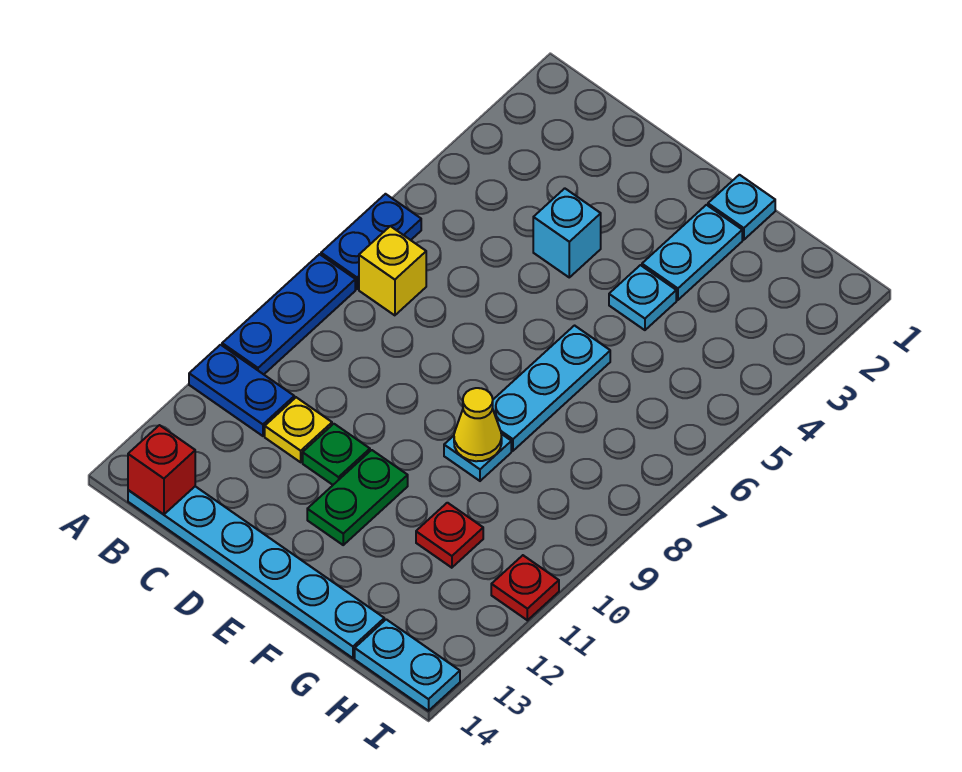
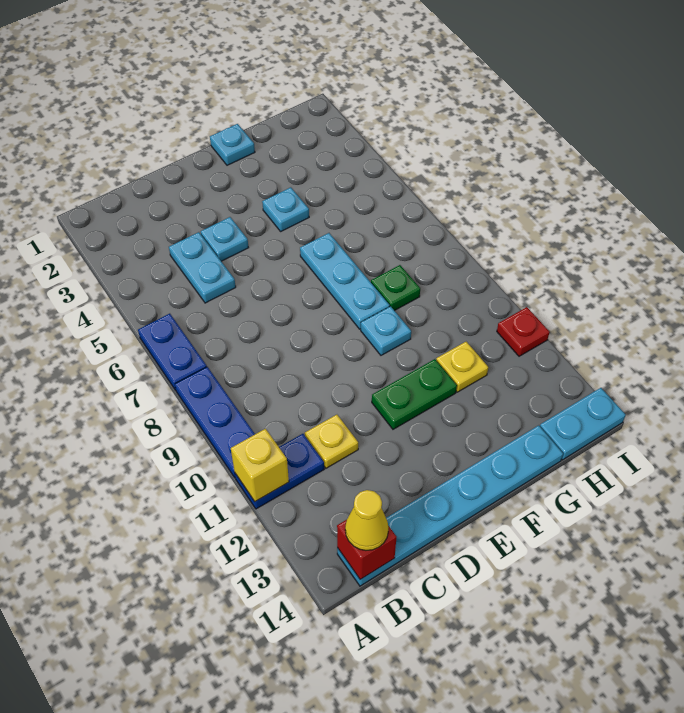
yellow brick B7 level 1 -> yellow brick A11 level 2
cyan brick D4 level 1 -> cyan plate D4 level 1
green plate D11 level 1 -> green plate G8 level 1
green plate E11:E12 level 1 -> green plate E11:F11 level 1
cyan plate F2:F3 level 1 -> cyan plate C4:C5 level 1
yellow cone F9 level 2 -> yellow cone B14 level 3
red plate G11 level 1 -> yellow plate G11 level 1

